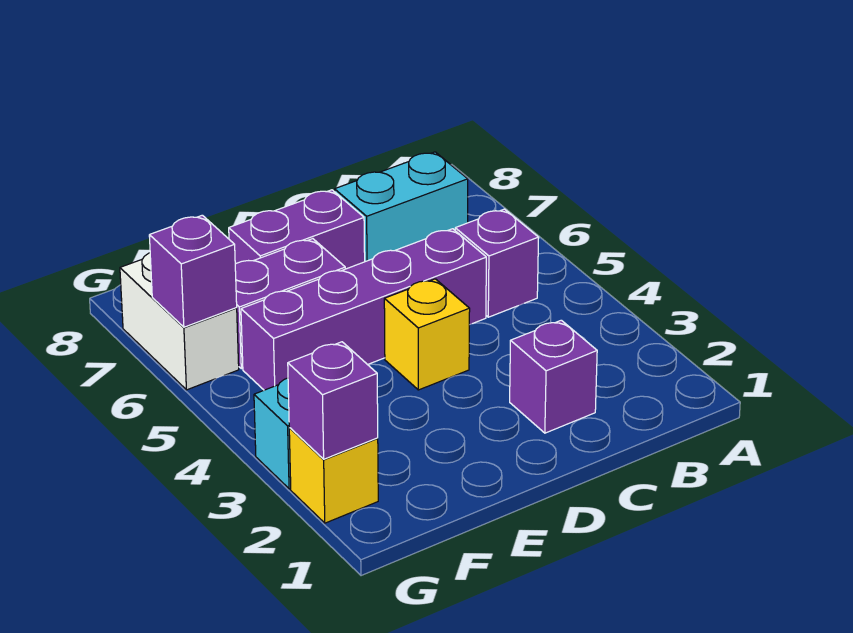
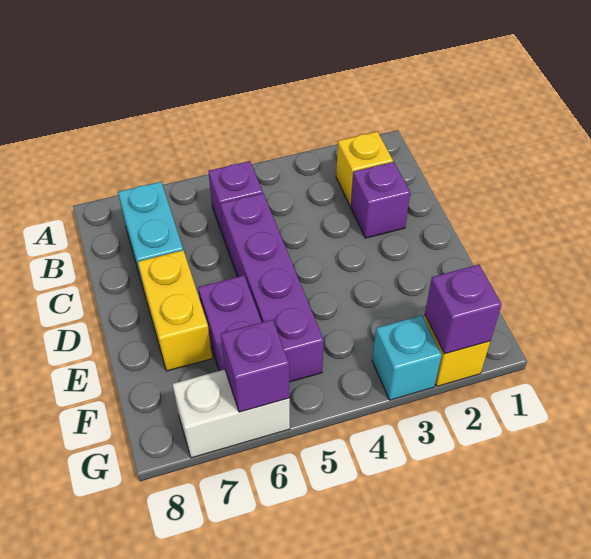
yellow brick D4 level 1 -> yellow brick B2 level 1
purple brick D7:E7 level 1 -> yellow brick D7:E7 level 1

